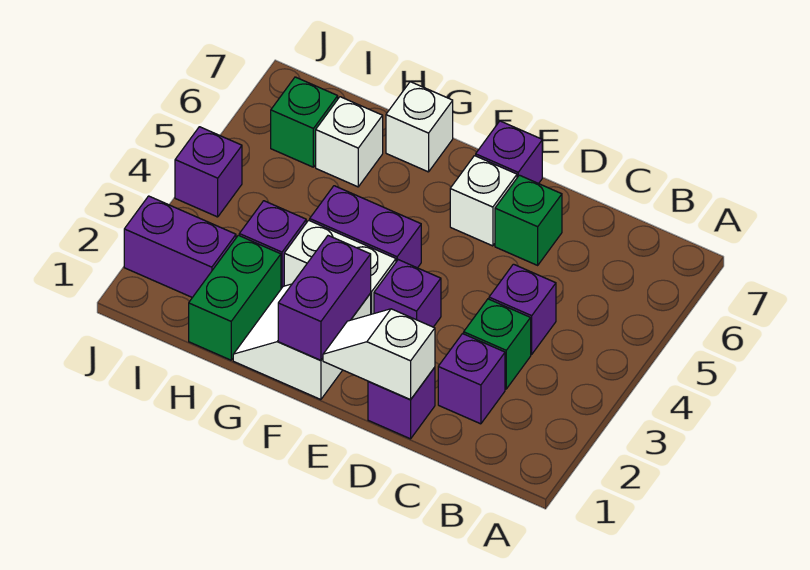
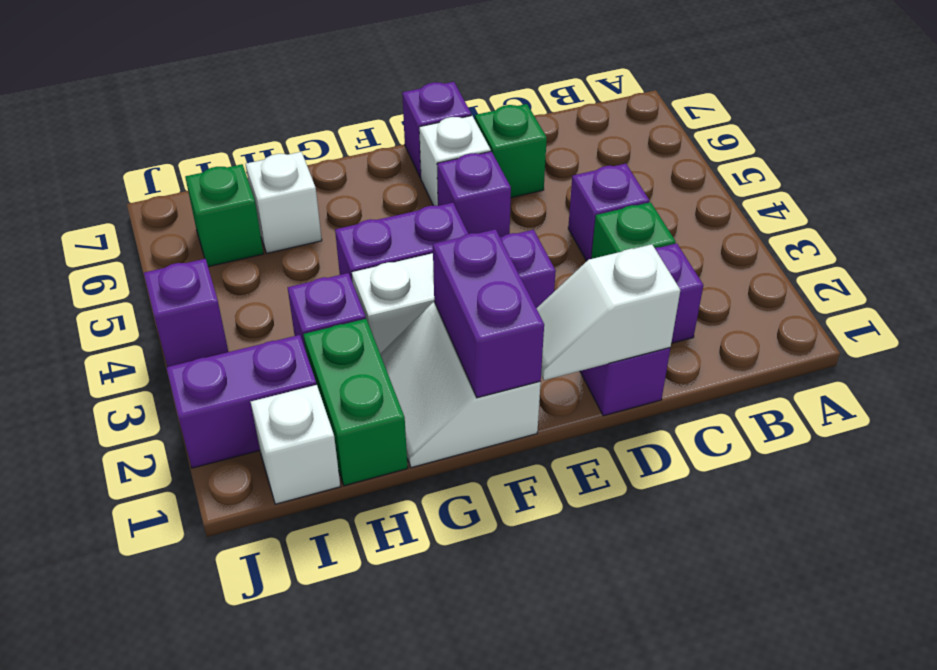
none -> purple brick E5 level 1
white brick G7 level 1 -> white brick I1 level 1

